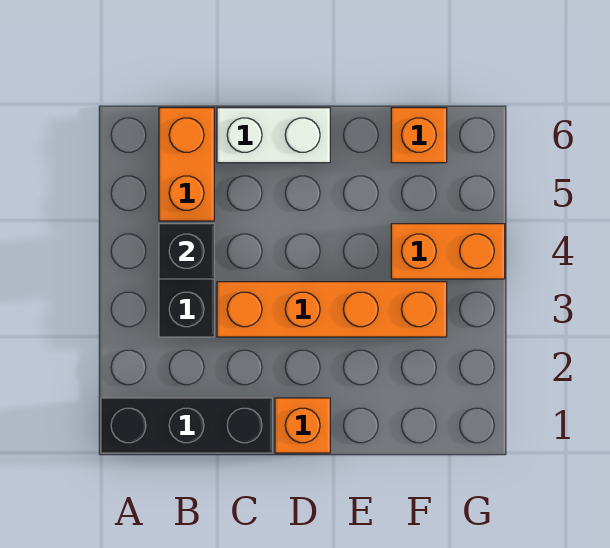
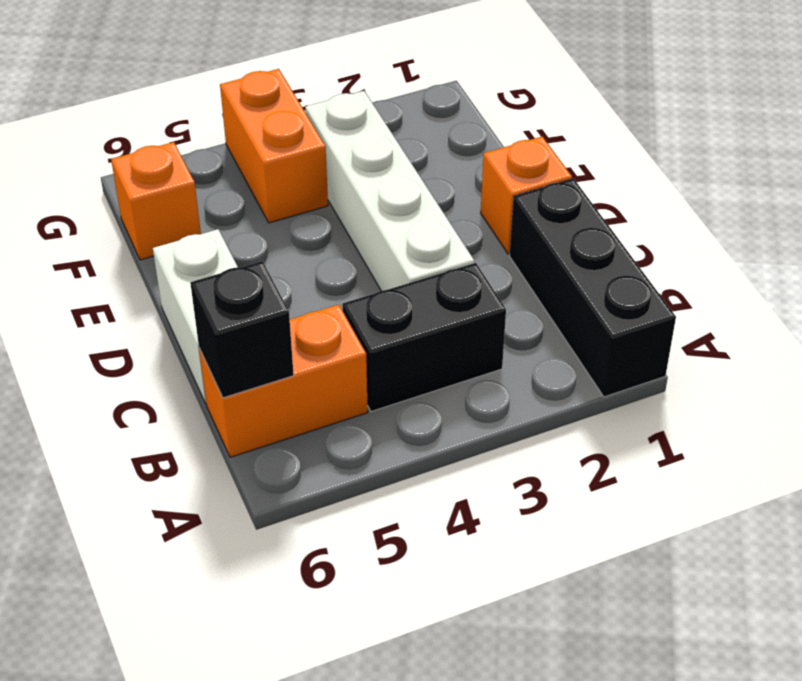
black brick B4 level 2 -> black brick B6 level 2
orange brick C3:F3 level 1 -> white brick C3:F3 level 1

